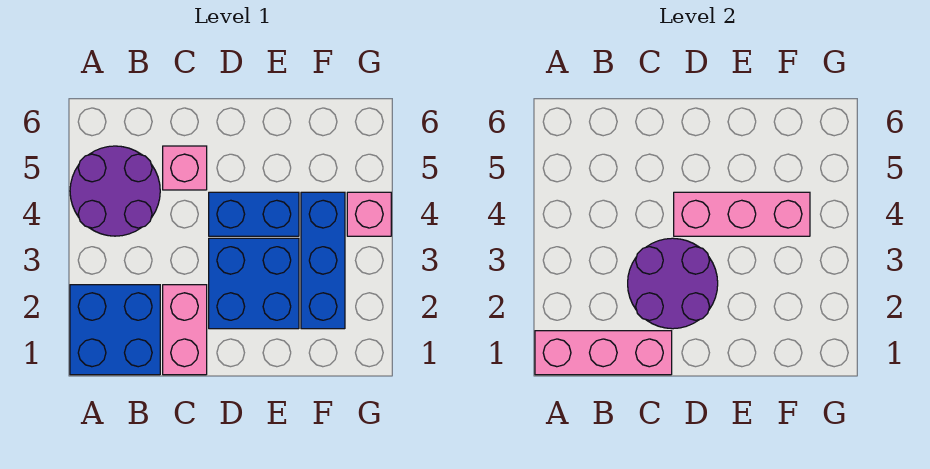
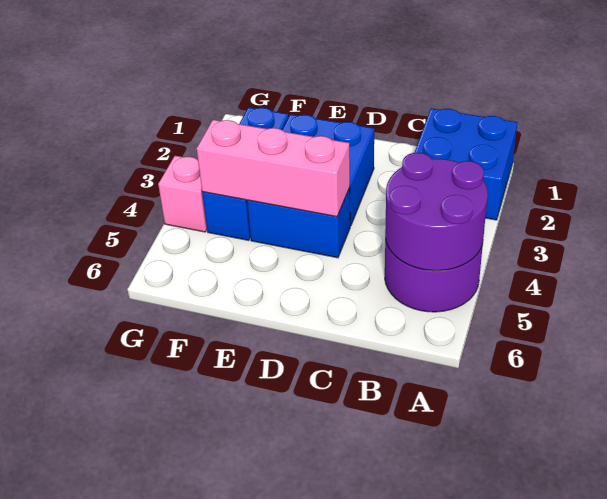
pink brick A1:C1 level 2 -> none
pink brick C1:C2 level 1 -> none
purple round brick C2:D3 level 2 -> purple round brick A4:B5 level 2
pink brick C5 level 1 -> none

